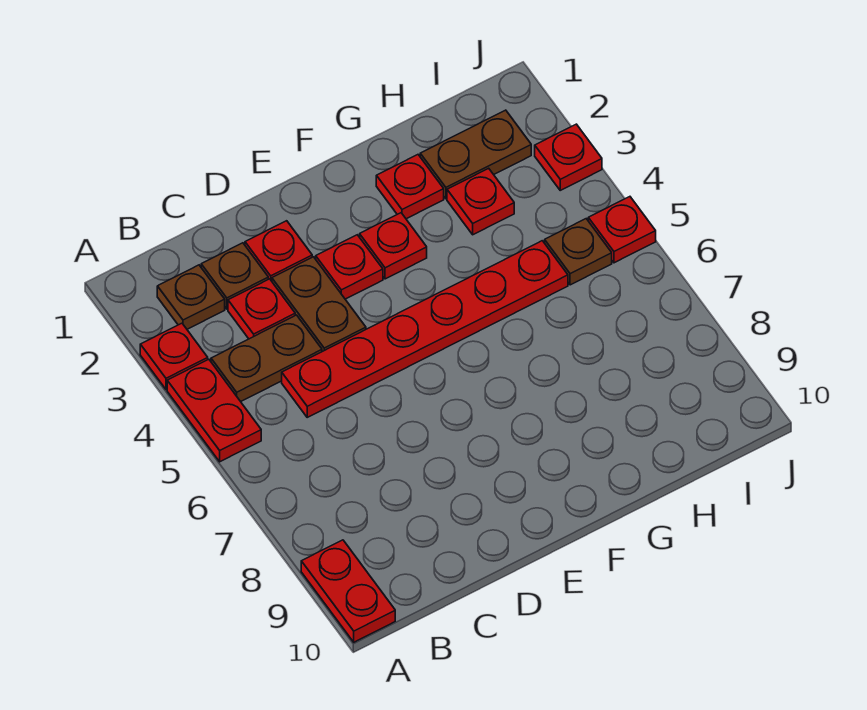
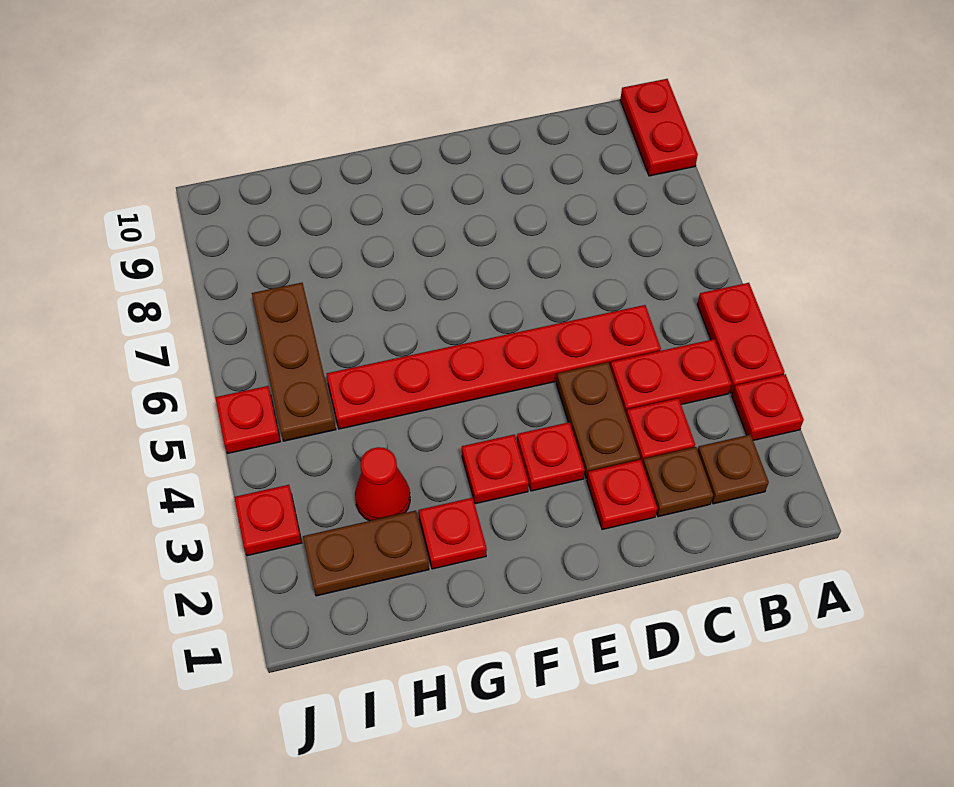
brown plate B4:C4 level 1 -> red plate B4:C4 level 1
red plate H3 level 1 -> red cone H3 level 1
brown plate I5 level 1 -> brown plate I5:I7 level 1

